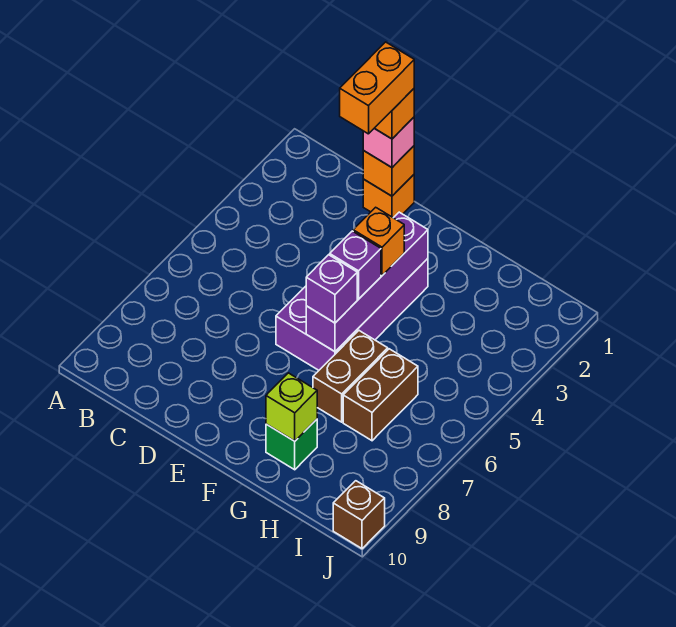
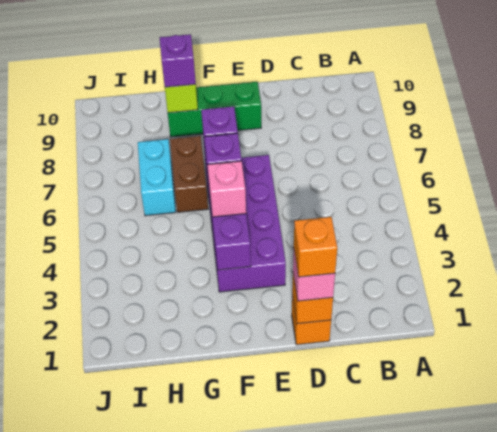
orange brick D1:D2 level 5 -> none
orange brick F4 level 3 -> pink brick F4 level 3
green brick G9 level 1 -> green brick E9:G9 level 1
none -> purple brick G9 level 3
brown brick H6:H7 level 1 -> cyan brick H6:H7 level 1
brown brick J10 level 1 -> none

